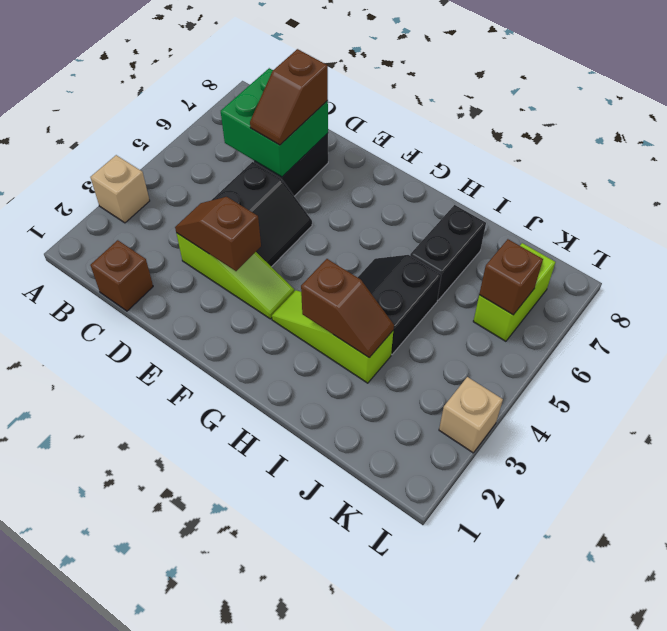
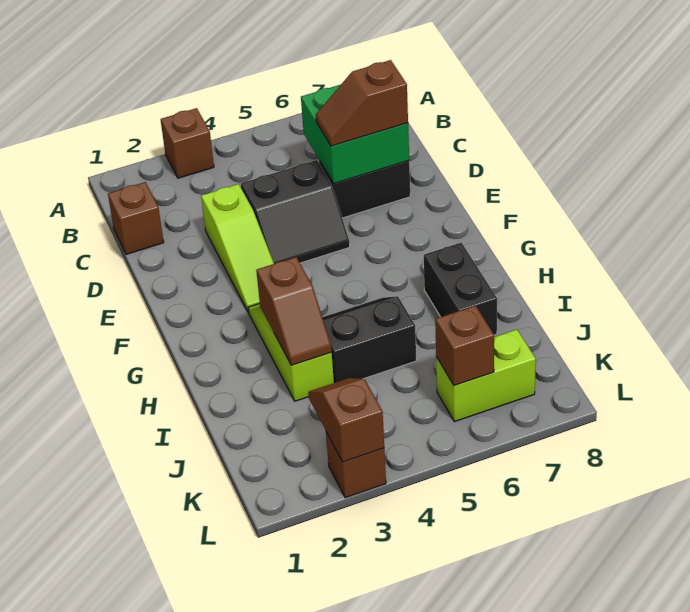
tan brick A3 level 1 -> brown brick A3 level 1
brown slope D3:E3 level 2 top E -> brown slope K3:L3 level 2 top L
black brick I6:I7 level 1 -> black brick H7:I7 level 1
tan brick L3 level 1 -> brown brick L3 level 1

